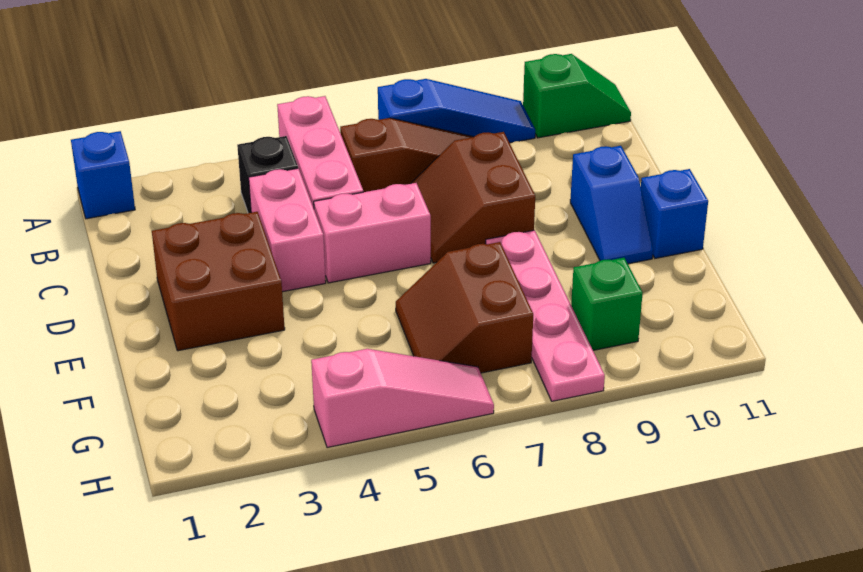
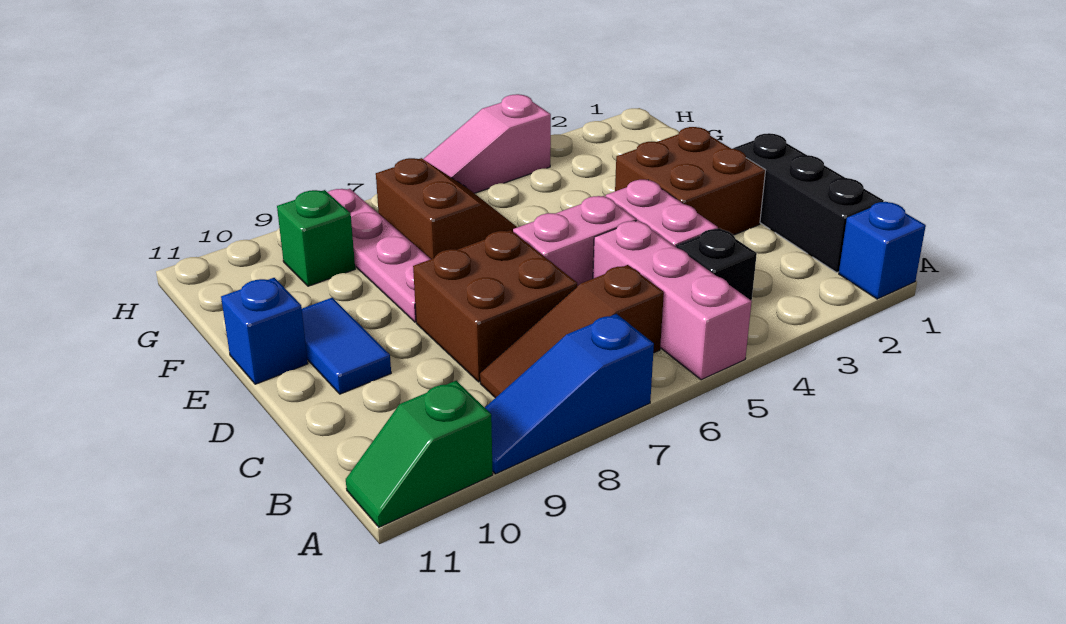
none -> black brick B1:D1 level 1
brown slope C7:D8 level 1 top 8 -> brown brick C7:D8 level 1
blue slope D10:E10 level 1 top D -> blue tile D10:E10 level 1

